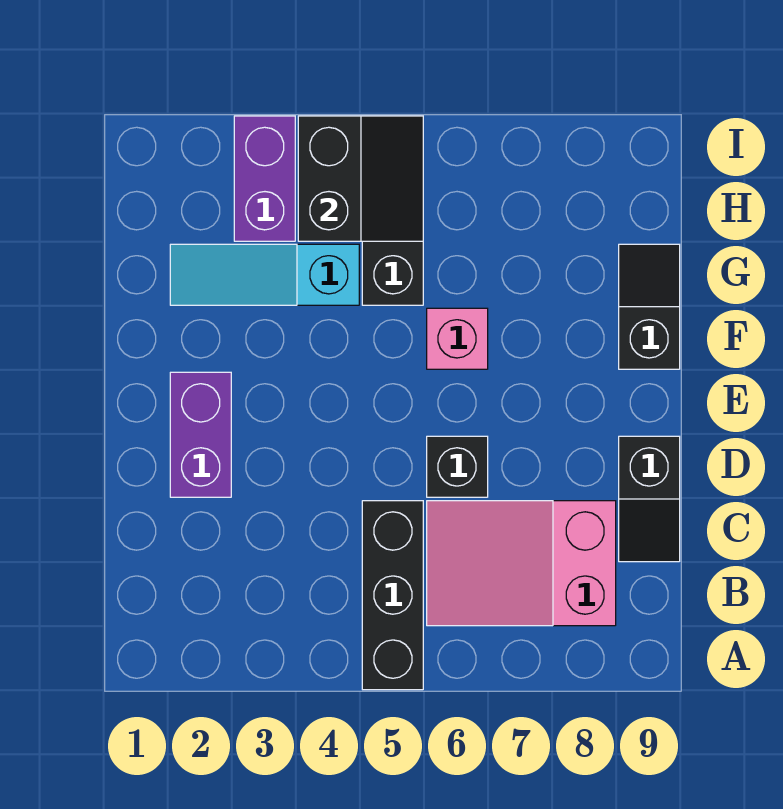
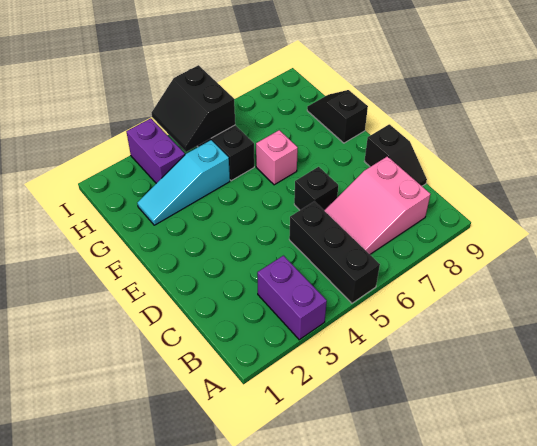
purple brick D2:E2 level 1 -> purple brick A3:B3 level 1
black slope H4:I5 level 2 top 4 -> black slope H4:I5 level 2 top 5

